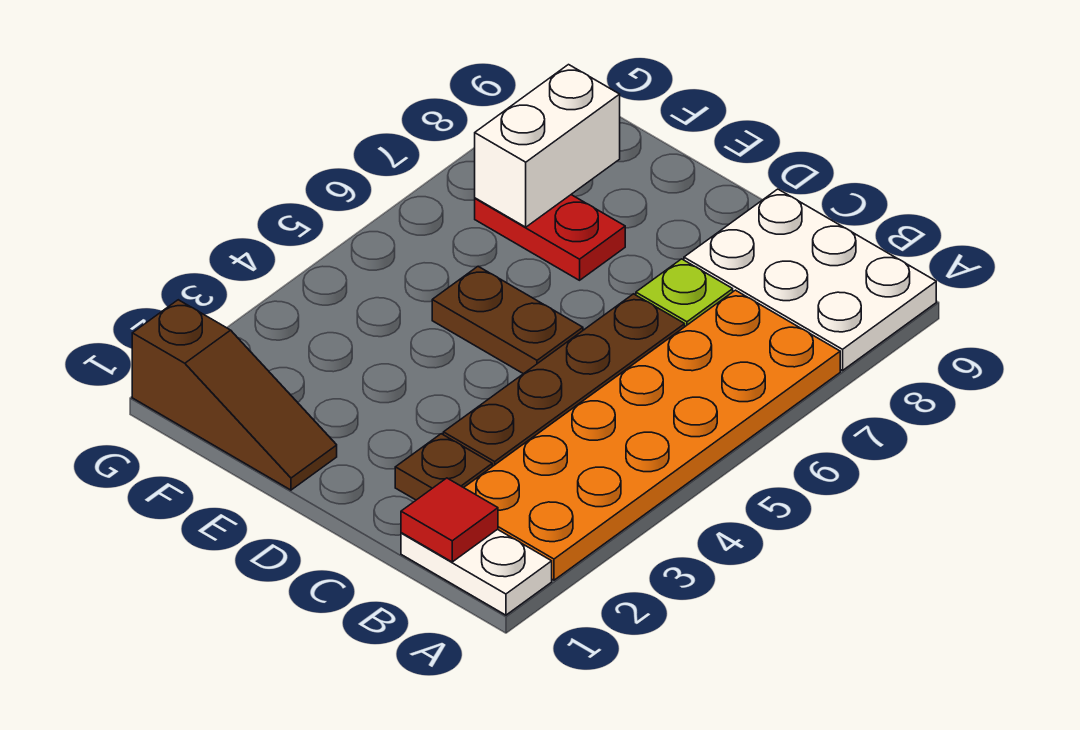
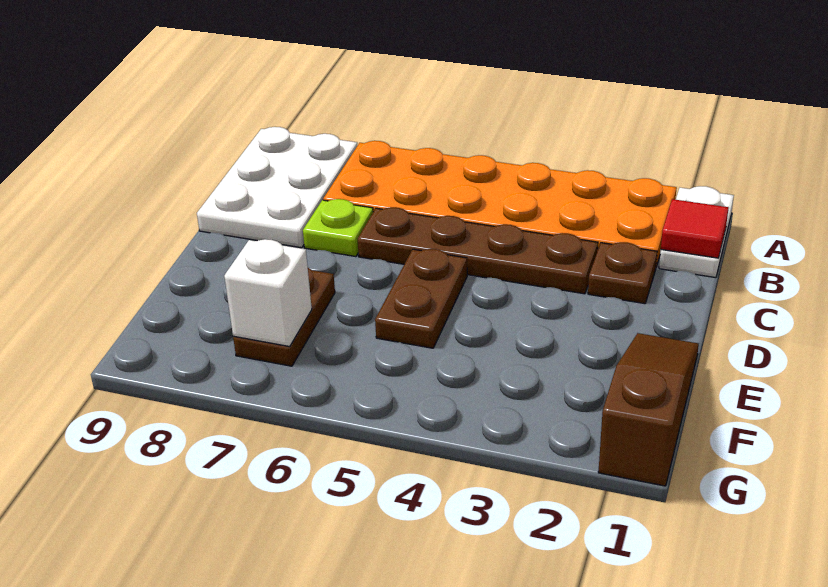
red plate E7:F7 level 1 -> brown plate E7:F7 level 1
white brick F7:F8 level 2 -> white brick F7 level 2

